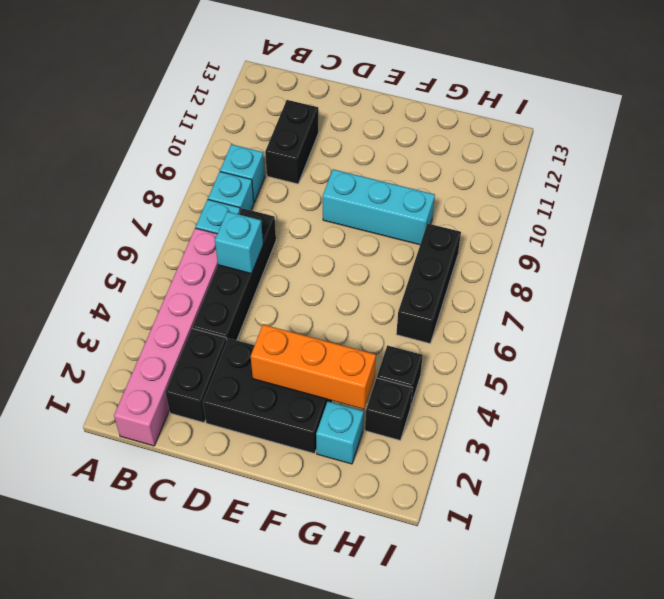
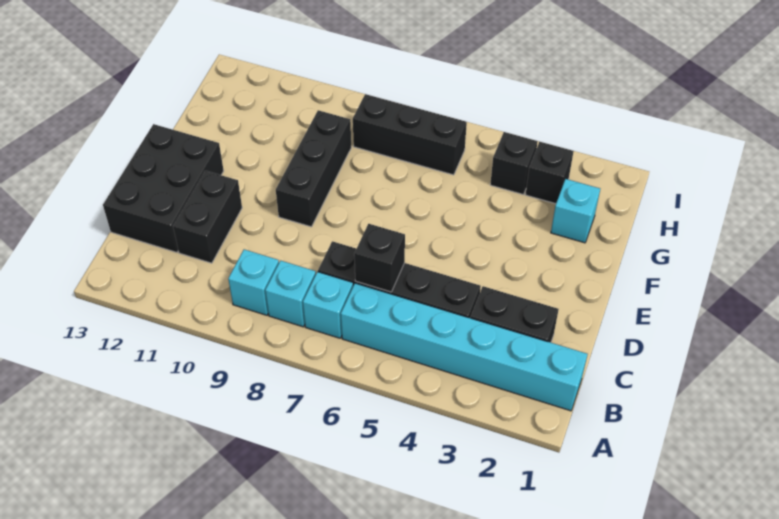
pink brick B1:B6 level 1 -> cyan brick B1:B6 level 1
cyan brick C6 level 2 -> black brick C6 level 2
black brick C10:C11 level 1 -> black brick C11:D11 level 1
black brick D2:F3 level 1 -> black brick C12:E13 level 1
orange brick E3:G3 level 2 -> none
cyan brick E9:G9 level 1 -> black brick E9:G9 level 1

